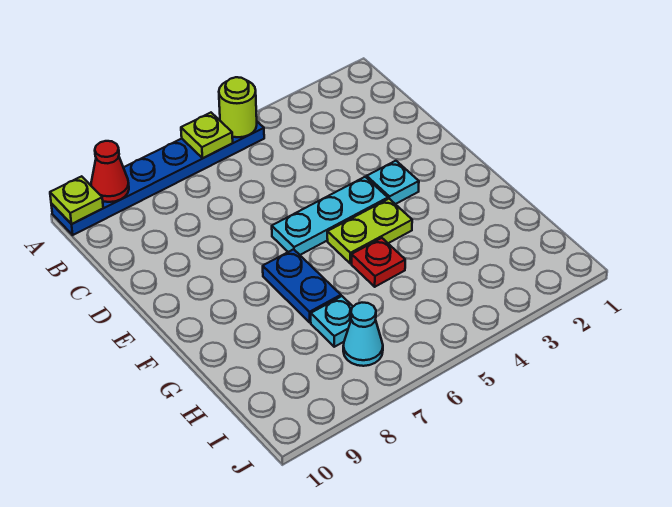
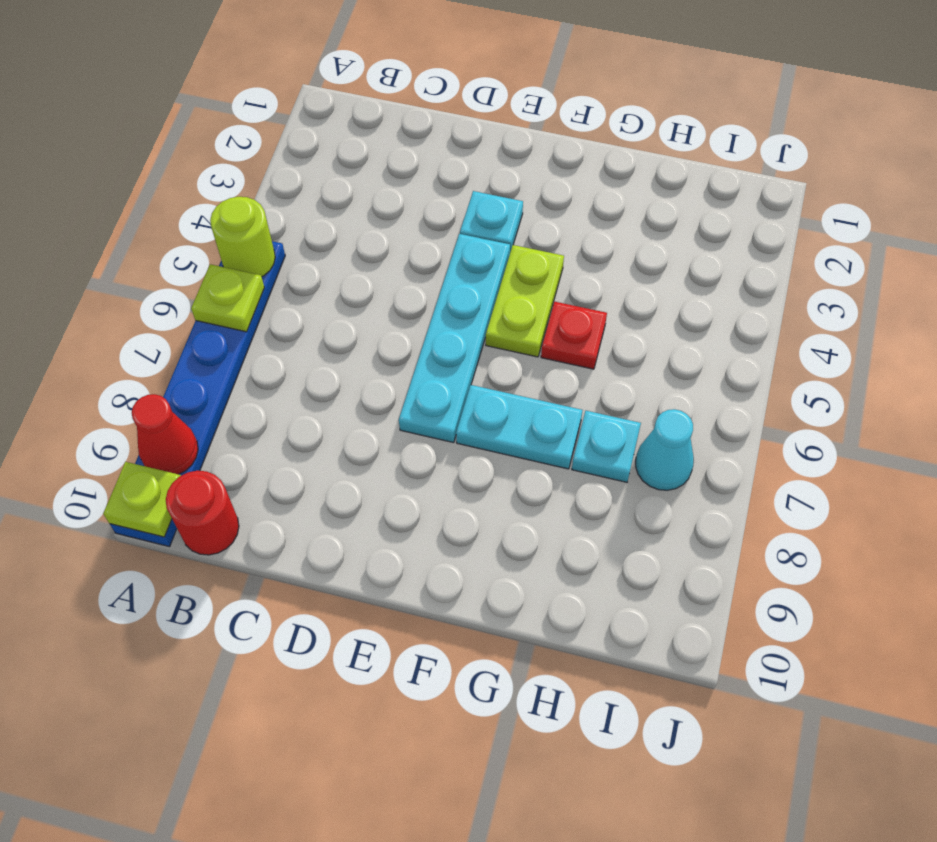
none -> red round brick B10 level 1
cyan plate E4:E6 level 1 -> cyan plate E4:E7 level 1
blue plate F7:G7 level 1 -> cyan plate F7:G7 level 1

